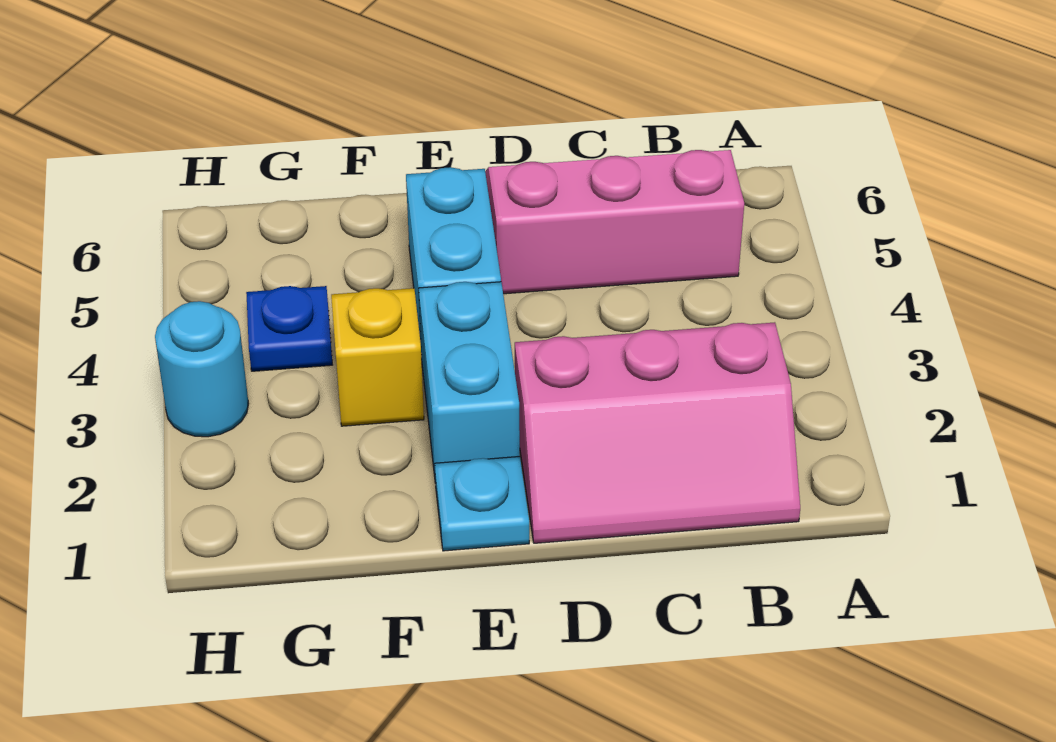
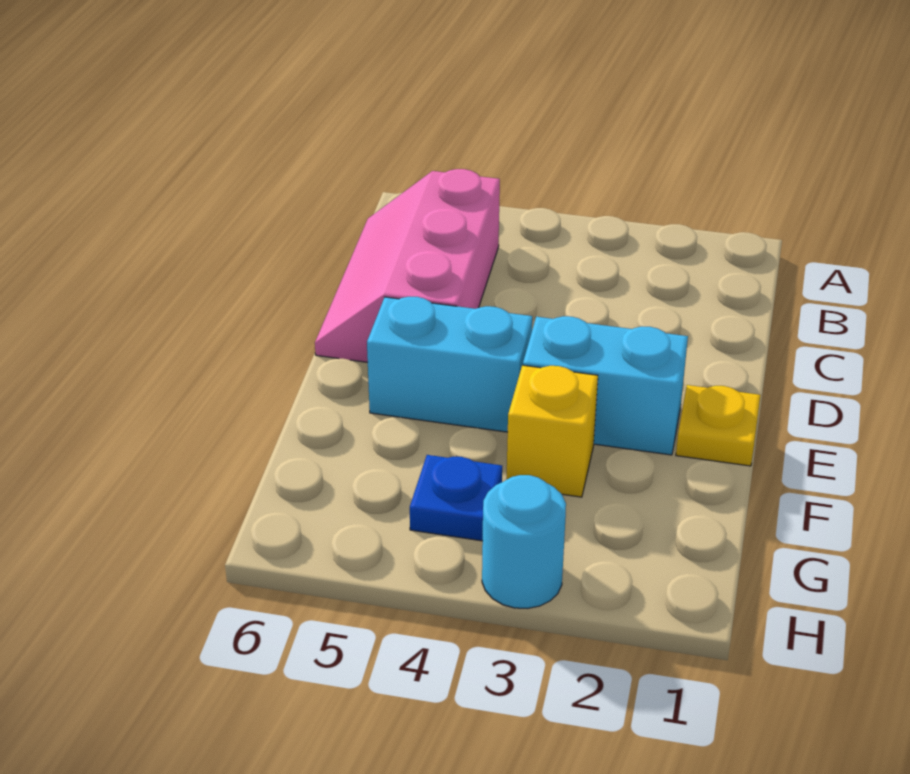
pink slope B1:D2 level 1 top 2 -> none
cyan plate E1 level 1 -> yellow plate E1 level 1

